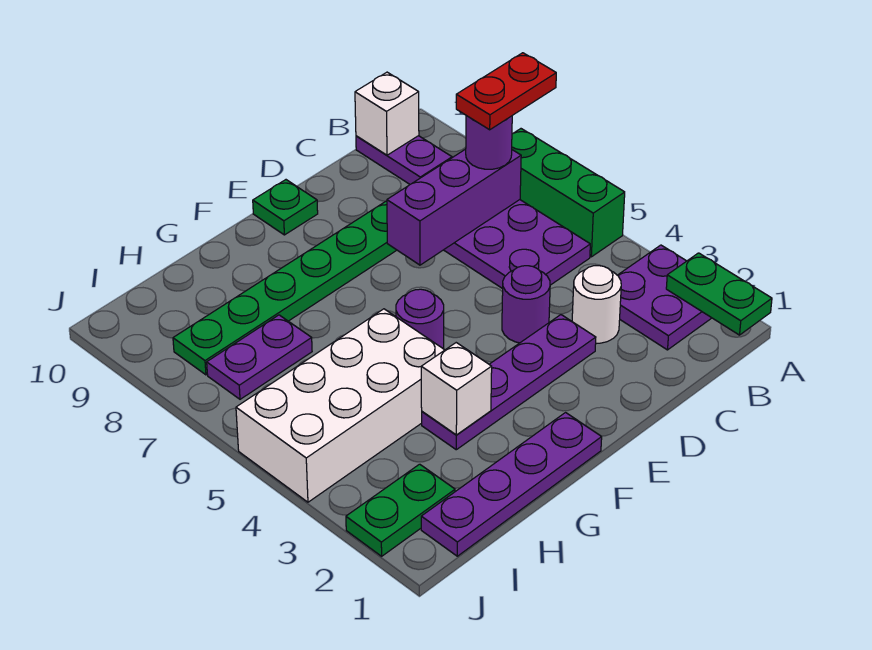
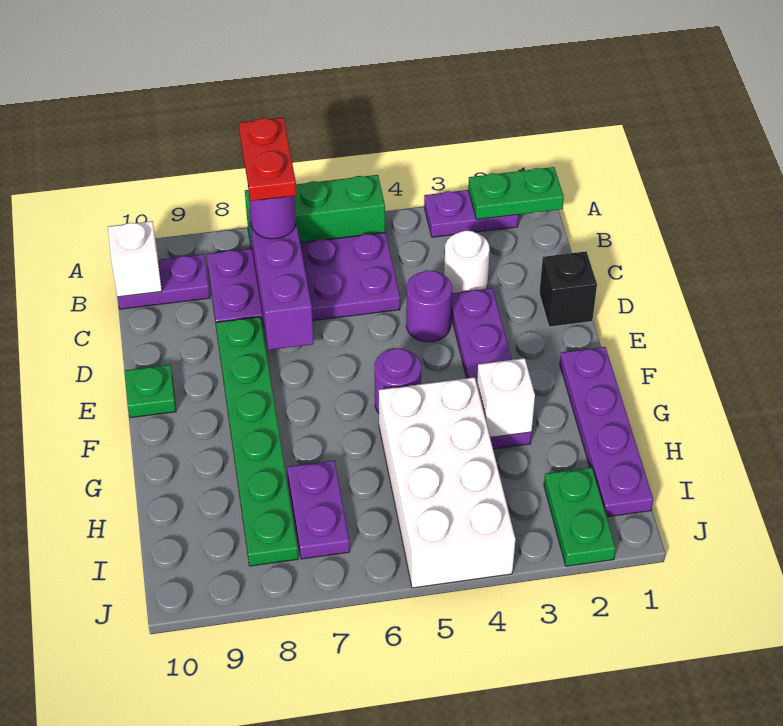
purple plate A2:B3 level 1 -> purple plate A2:A3 level 1
none -> black brick D1 level 1

